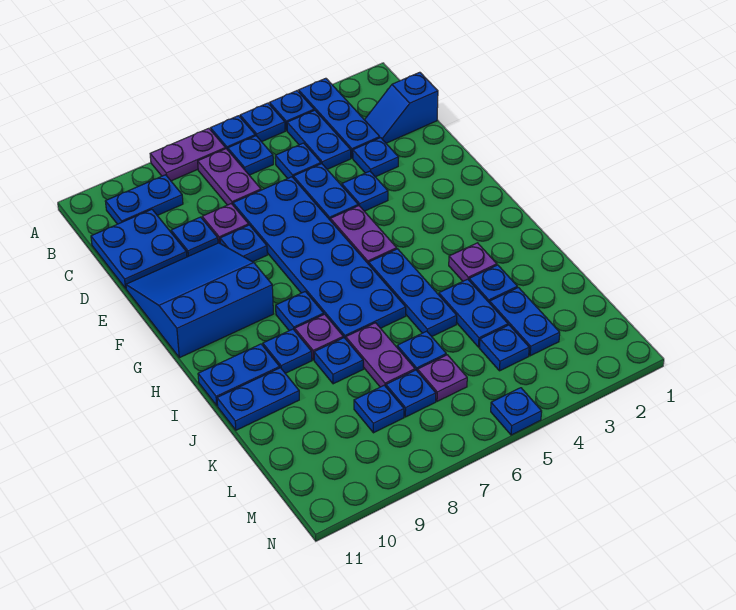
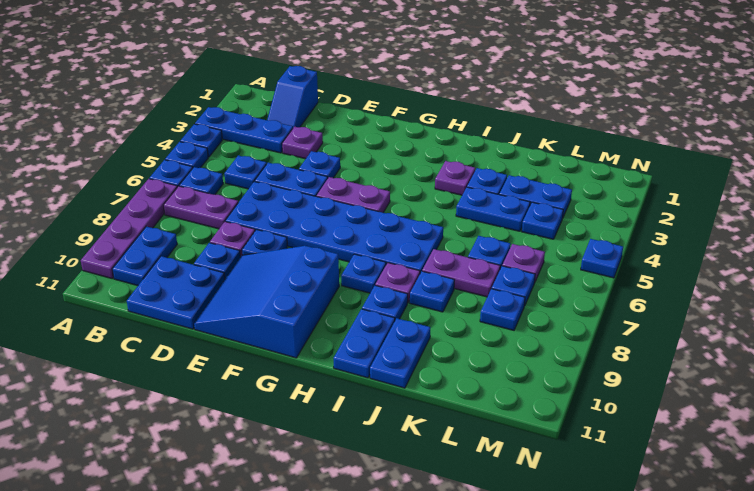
purple plate A7:A8 level 1 -> purple plate A7:A10 level 1
blue plate B4:C4 level 1 -> none
blue plate D3 level 1 -> purple plate D3 level 1
blue plate H5:J5 level 1 -> none

